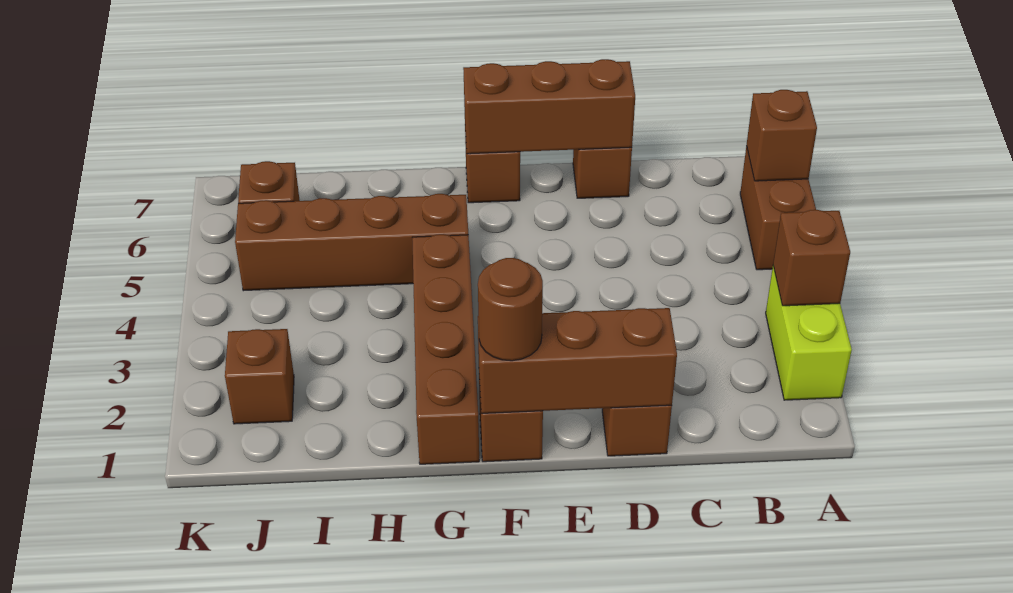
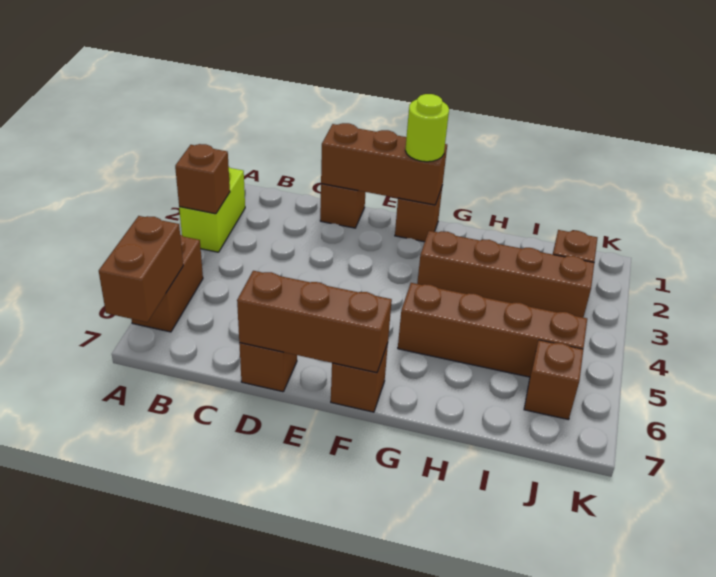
brown brick A6 level 2 -> brown brick A6:A7 level 2
brown round brick F1 level 3 -> lime round brick F1 level 3
brown brick G1:G4 level 1 -> brown brick G3:J3 level 1

